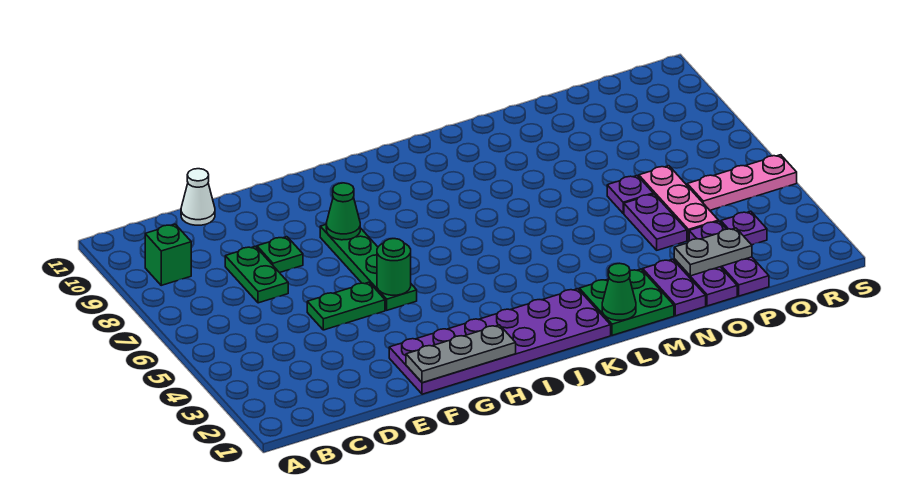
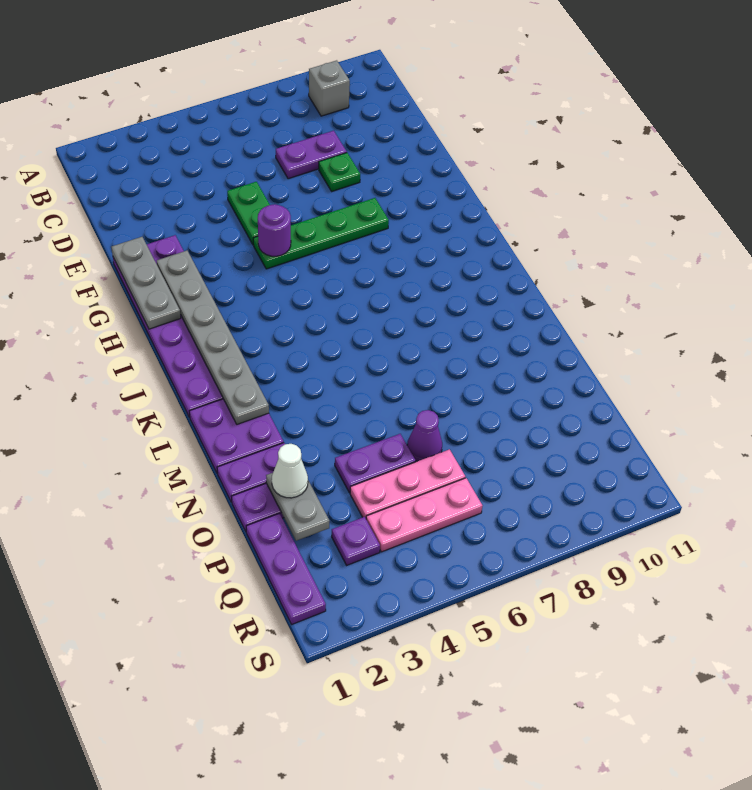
green brick B9 level 1 -> grey brick B9 level 1
green plate D7:D8 level 1 -> purple plate D7:D8 level 1
white cone D11 level 1 -> white cone O2 level 3
none -> grey plate G2:L2 level 2
green round brick G5 level 2 -> purple round brick G5 level 2
green cone G8 level 2 -> none
green plate L1:M2 level 1 -> purple plate L1:M2 level 1
green cone L1 level 2 -> none
purple plate O6 level 1 -> purple cone O6 level 1
purple plate P1:P3 level 1 -> purple plate P1:R1 level 1
pink plate Q5:S5 level 1 -> pink plate Q4:Q6 level 1

